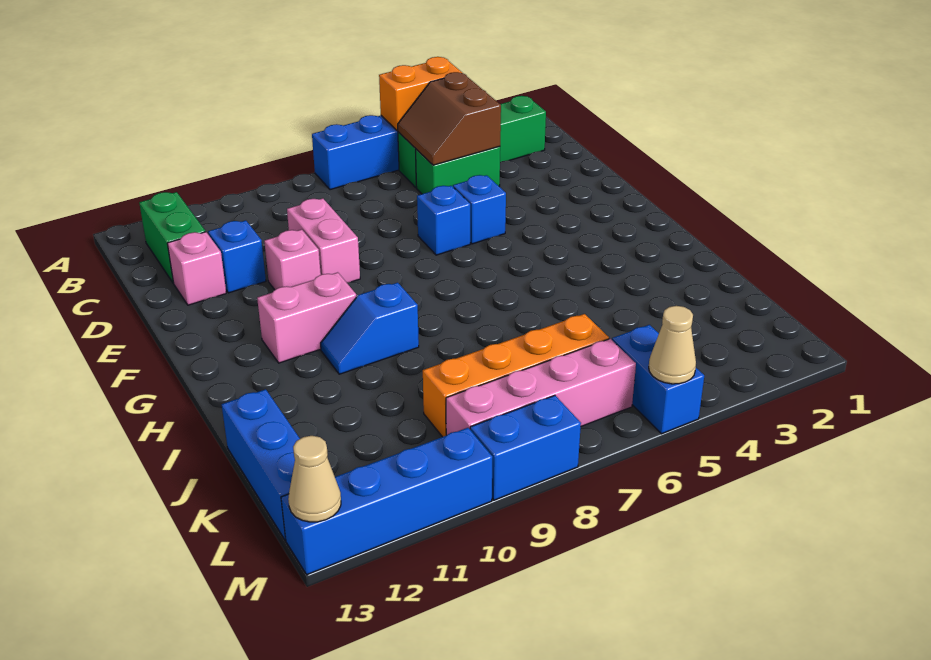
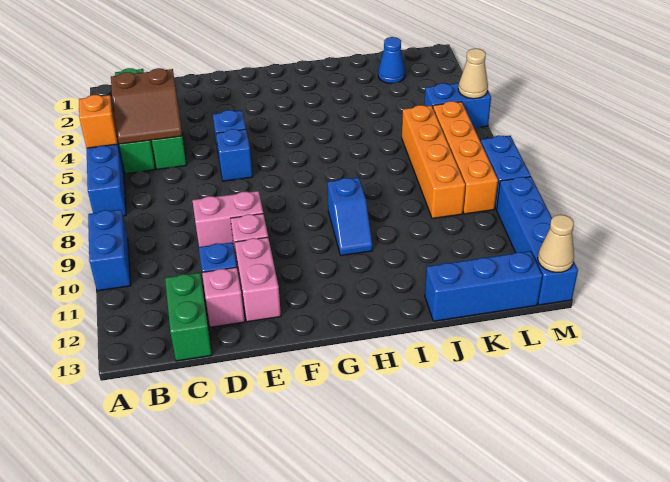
orange brick A4:A5 level 2 -> orange brick A5 level 2
none -> blue brick A9:A10 level 1
green brick B12:C12 level 1 -> green brick C12:C13 level 1
pink brick G10:G11 level 1 -> pink brick E11:E12 level 1
none -> blue cone K2 level 1
pink brick L6:L9 level 1 -> orange brick L6:L9 level 1

